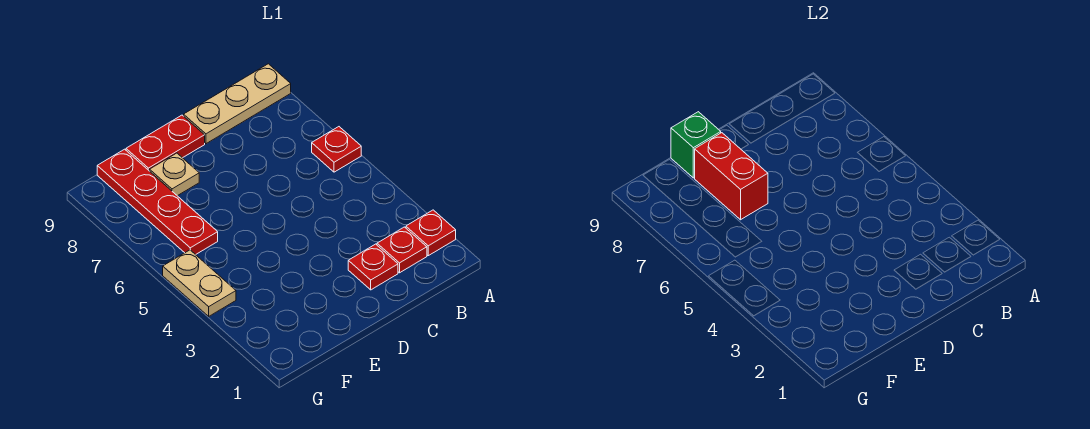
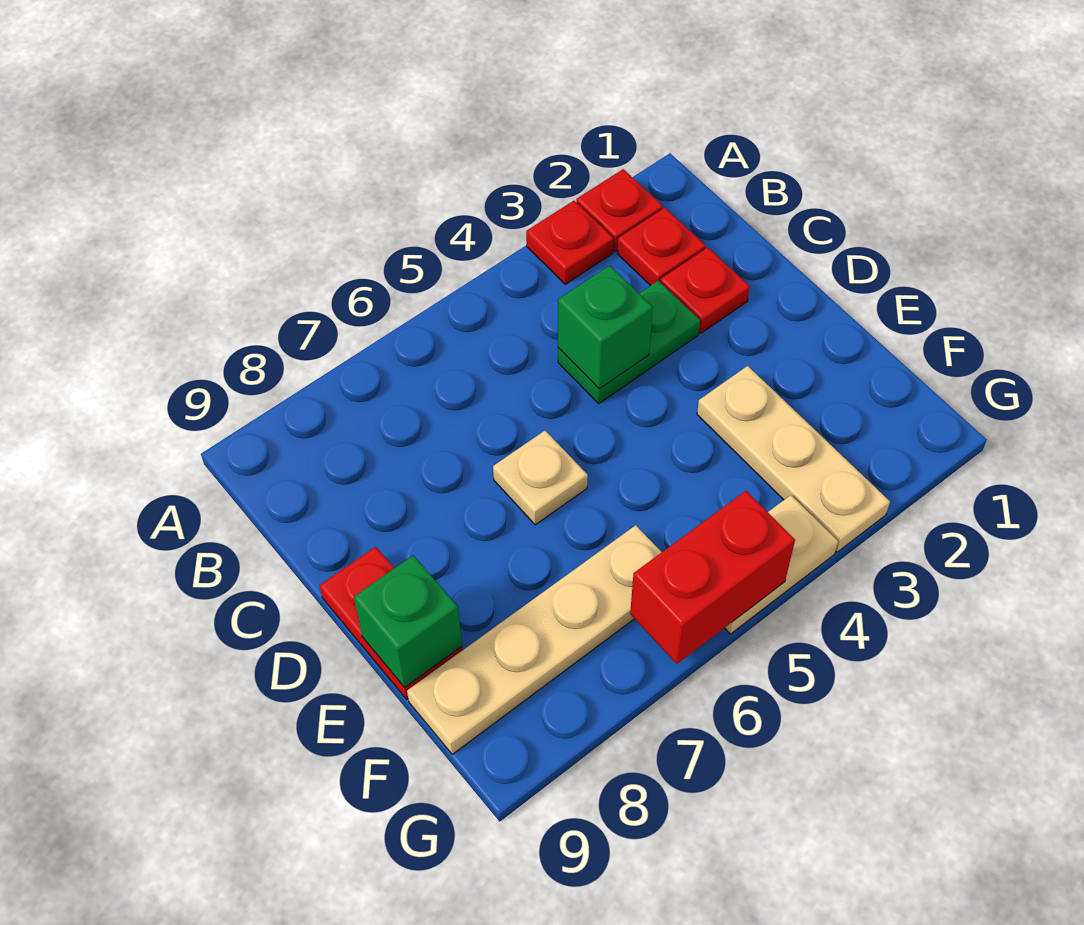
red plate A6 level 1 -> red plate A3 level 1
tan plate A9:C9 level 1 -> tan plate E3:G3 level 1
none -> green plate C3:C4 level 1
none -> green brick C4 level 2
red brick E7:E8 level 2 -> red brick G5:G6 level 2
tan plate E8 level 1 -> tan plate D6 level 1
red plate F6:F9 level 1 -> tan plate F6:F9 level 1

